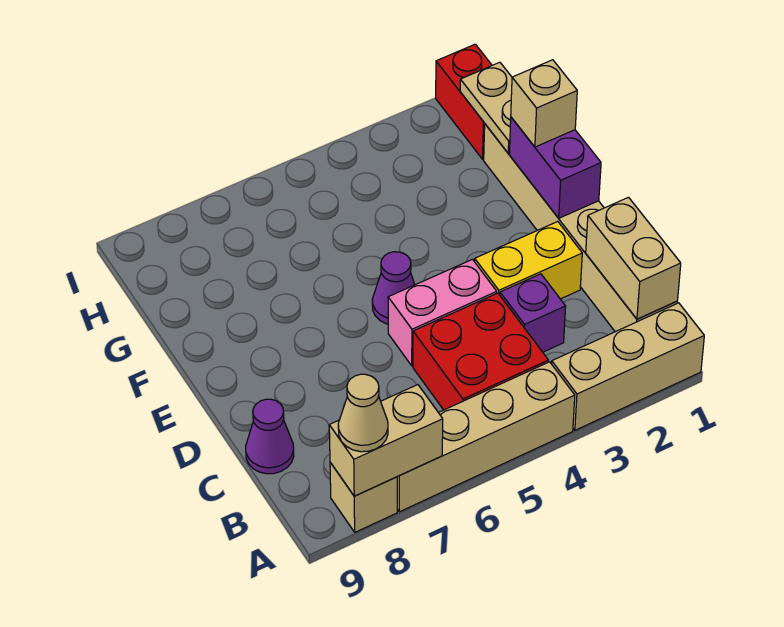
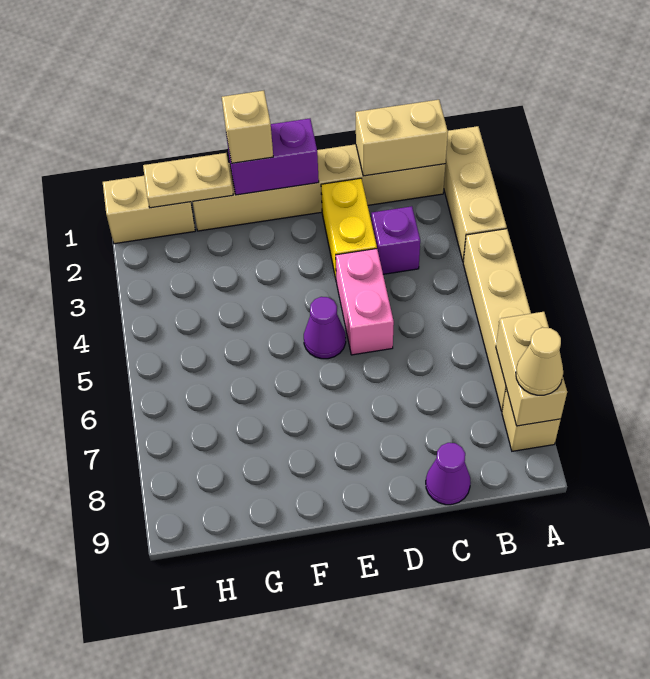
red brick B4:C5 level 1 -> none
red brick H1:I1 level 1 -> tan brick H1:I1 level 1

